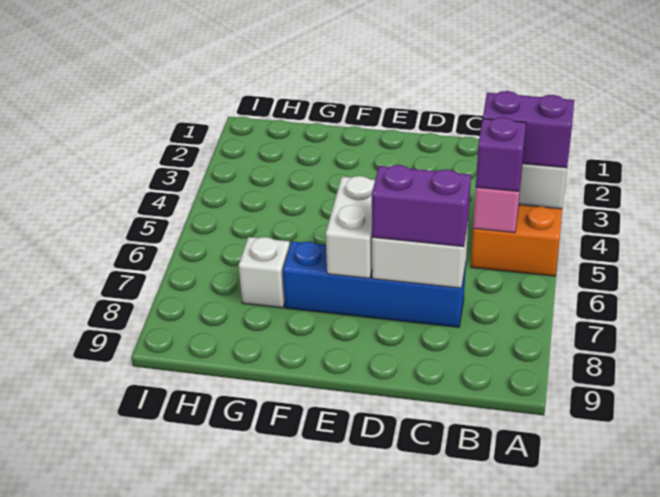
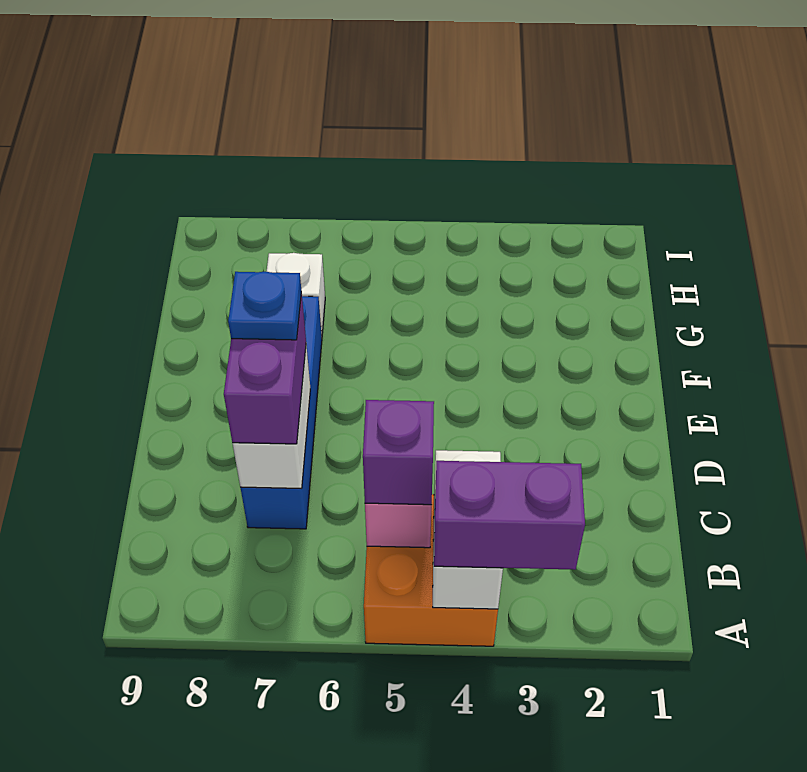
purple brick A4:B4 level 3 -> purple brick A3:A4 level 3
none -> blue plate D7 level 4
white brick E6:E7 level 2 -> none

